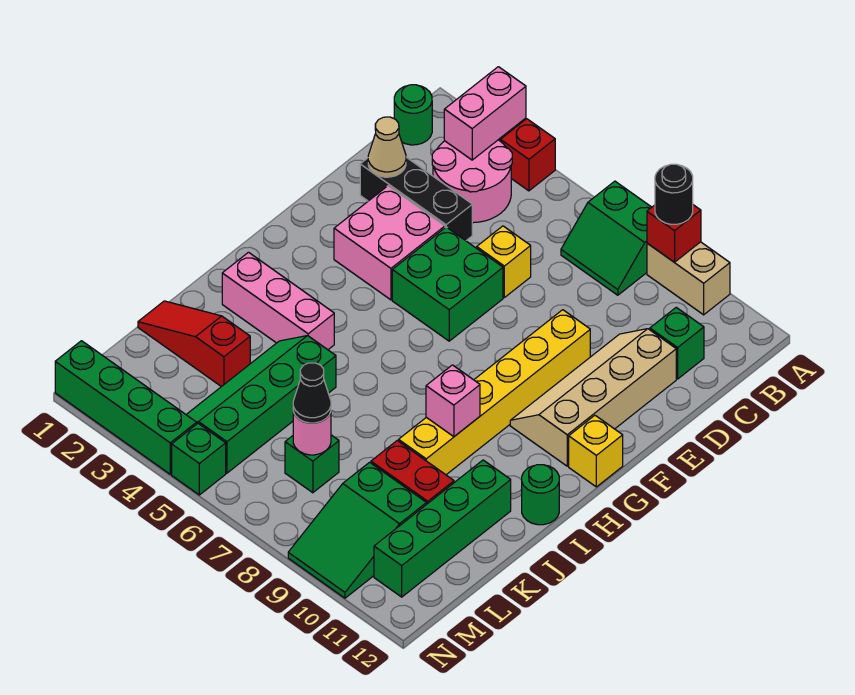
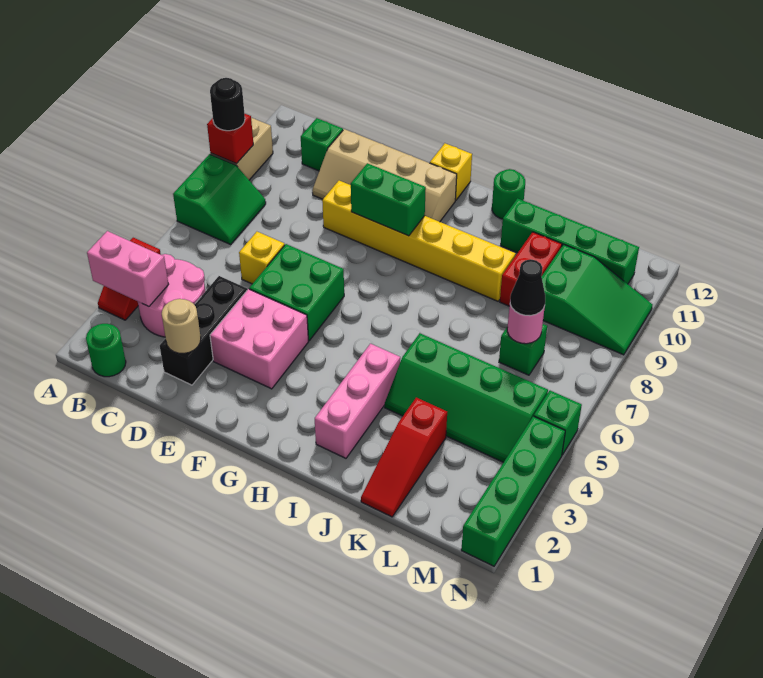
tan cone D2 level 2 -> tan round brick D2 level 2
none -> green brick F9:G9 level 2
pink brick I9 level 2 -> none

